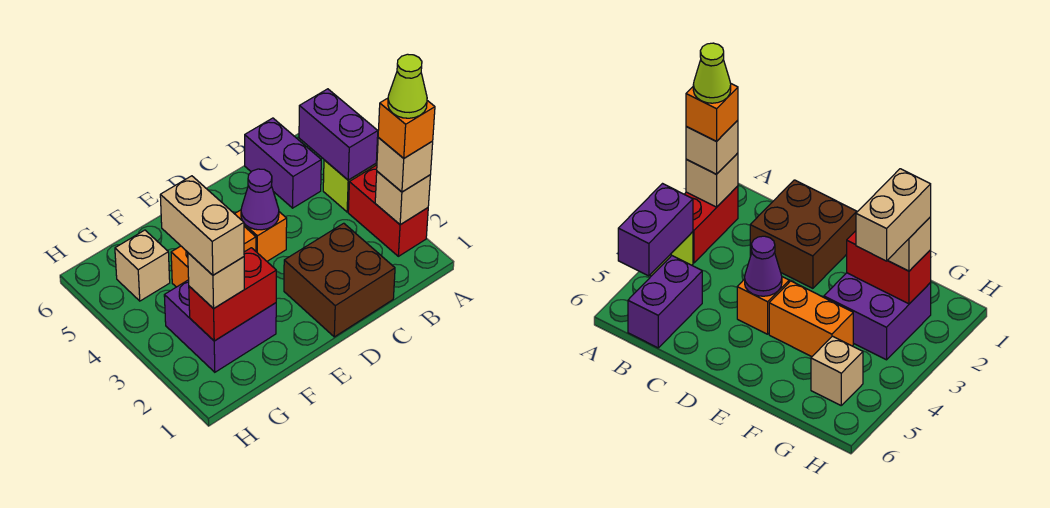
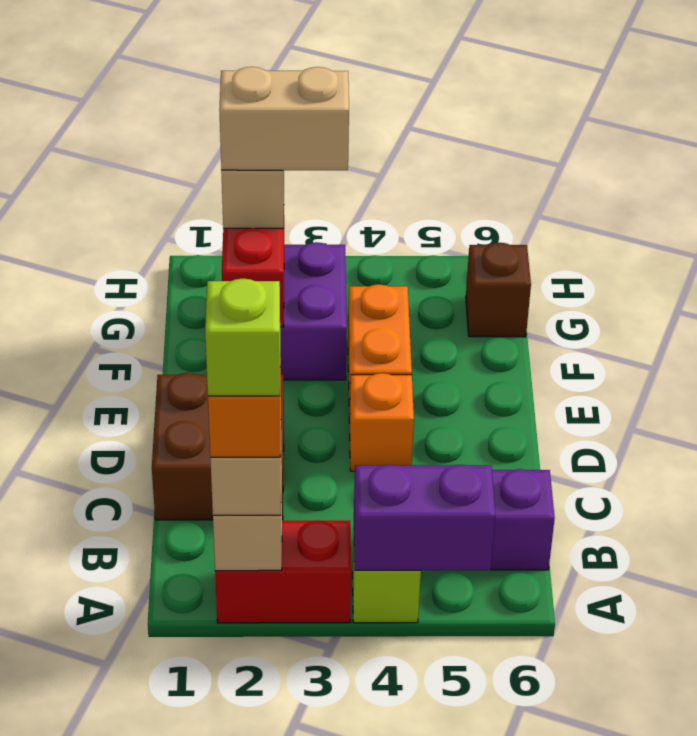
lime cone A2 level 5 -> lime brick A2 level 5
purple cone D4 level 2 -> none
tan brick G5 level 1 -> none
none -> brown brick G6 level 1

